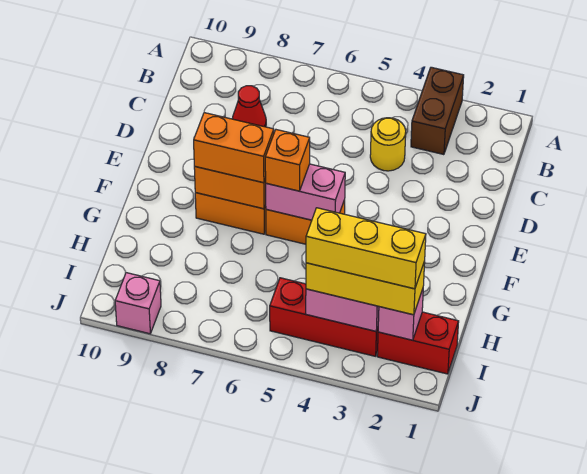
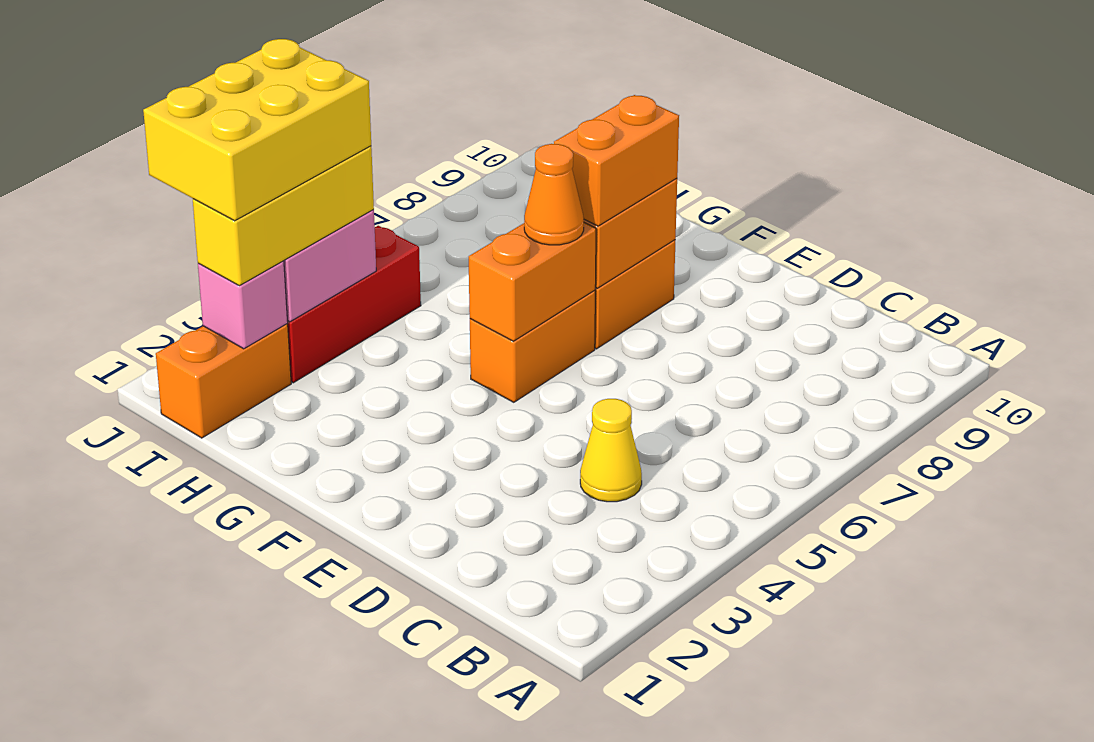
brown brick A3:B3 level 1 -> none
yellow round brick C4 level 1 -> yellow cone C4 level 1
red cone C8 level 1 -> none
pink brick F5:F6 level 2 -> orange brick F5:F6 level 2
orange brick F6 level 3 -> orange cone F6 level 3
red brick I1:I2 level 1 -> orange brick I1:I2 level 1
yellow brick I2:I4 level 4 -> yellow brick I2:J4 level 4
pink brick J9 level 1 -> none

